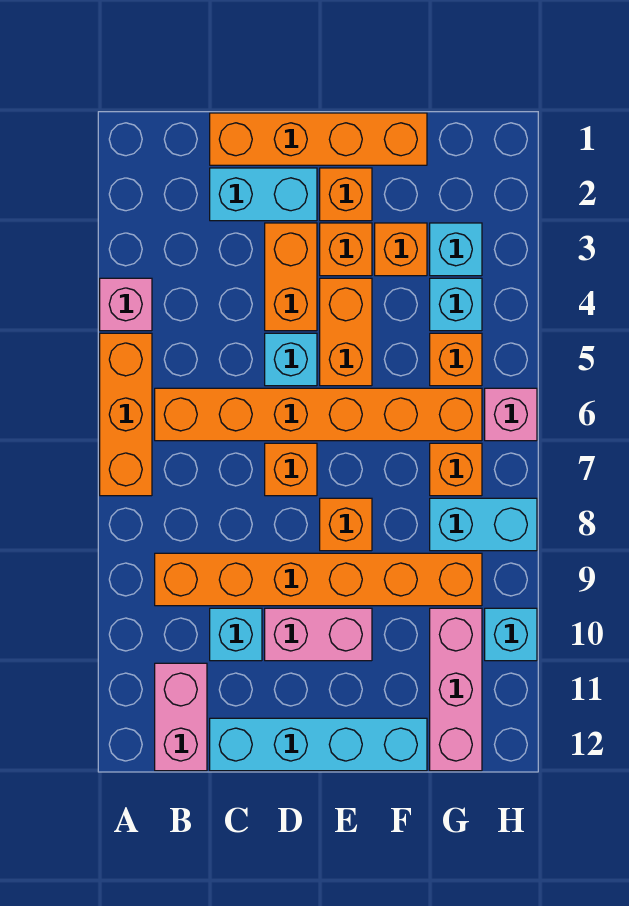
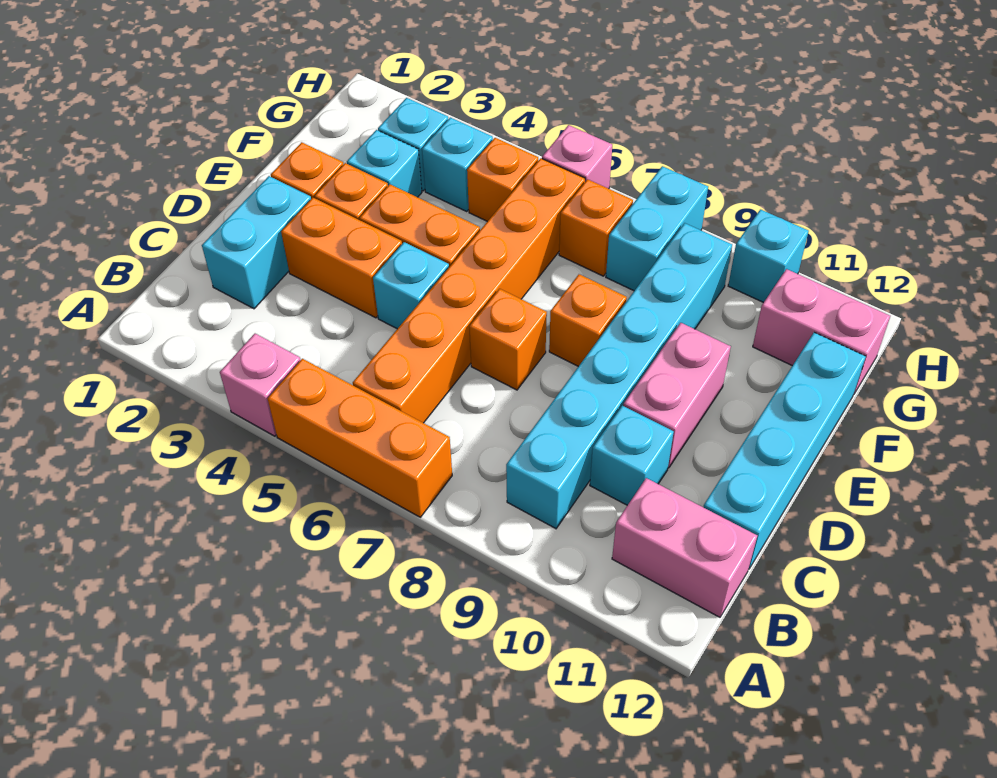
orange brick B9:G9 level 1 -> cyan brick B9:G9 level 1
orange brick C1:F1 level 1 -> none
orange brick F3 level 1 -> cyan brick F3 level 1
pink brick G10:G12 level 1 -> pink brick G11:G12 level 1

